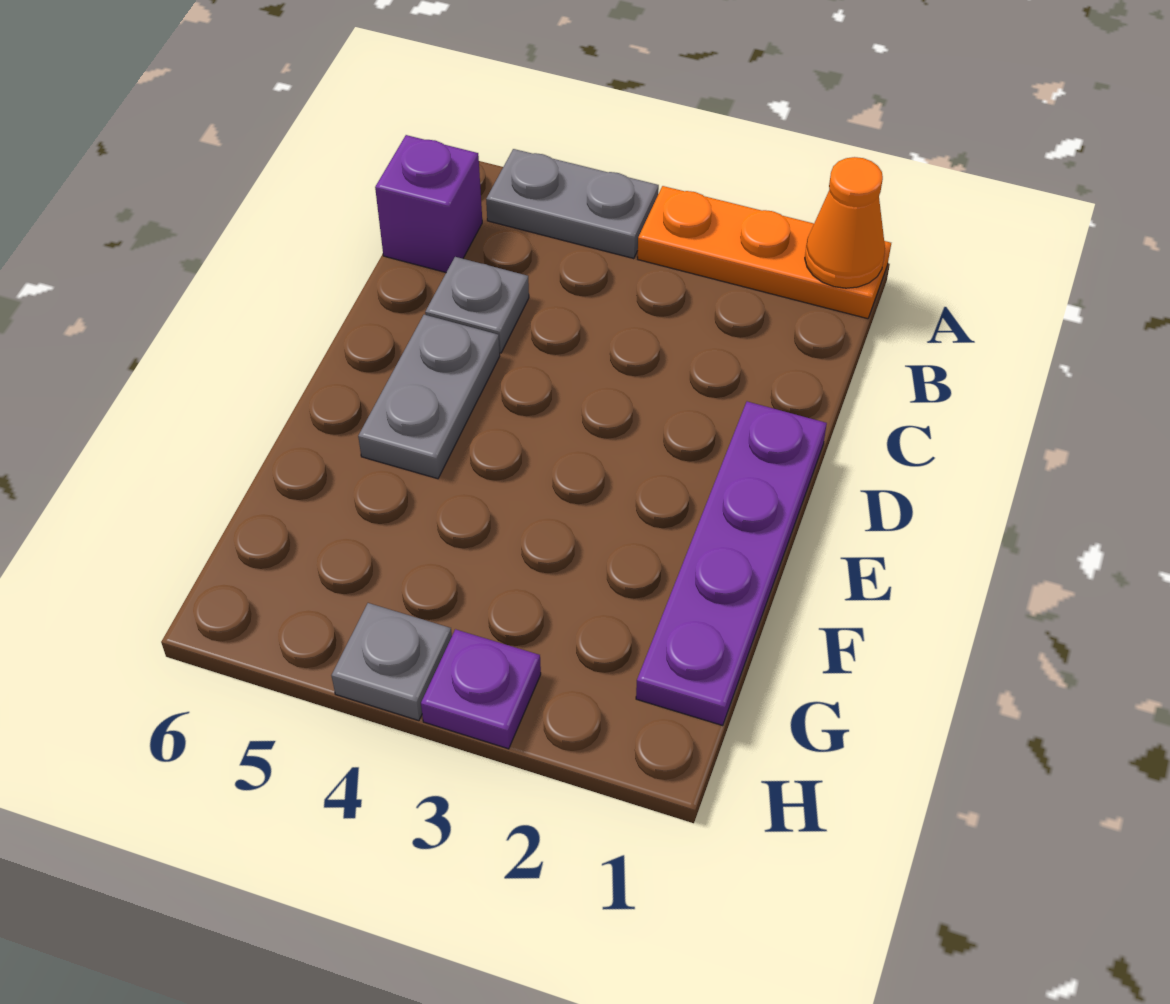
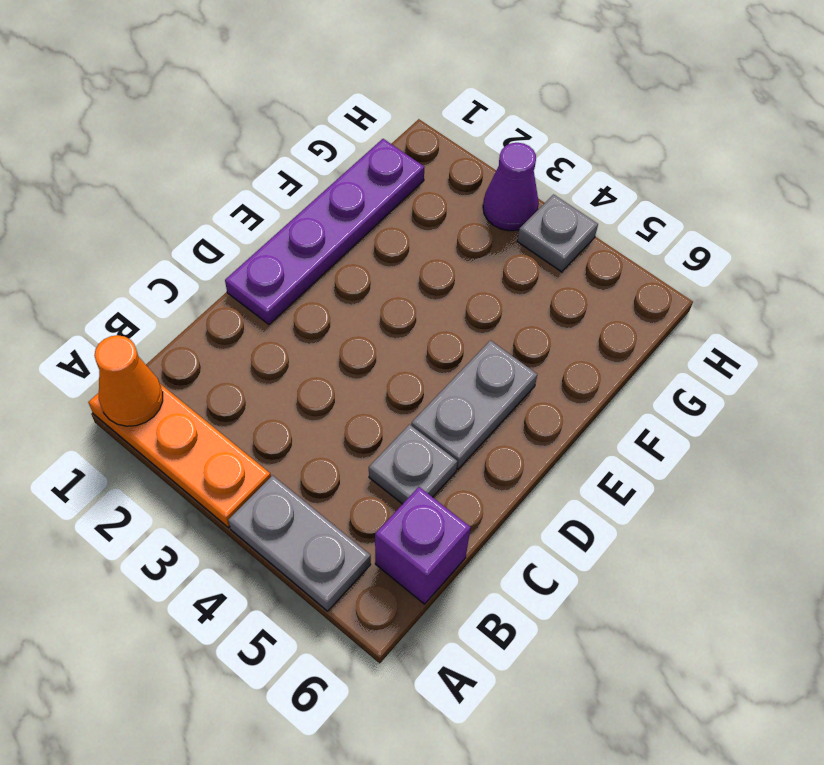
purple plate H3 level 1 -> purple cone H3 level 1

